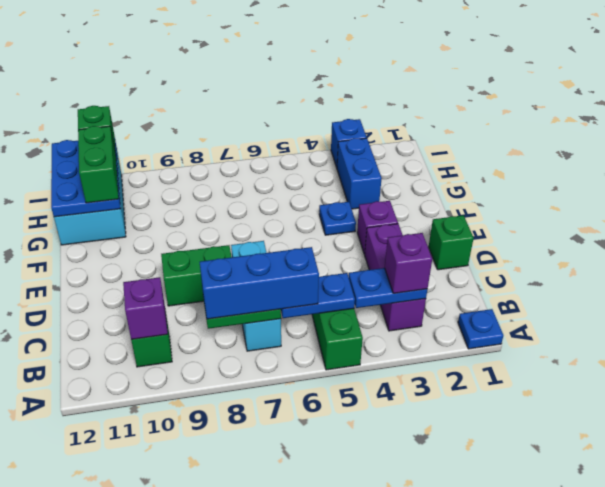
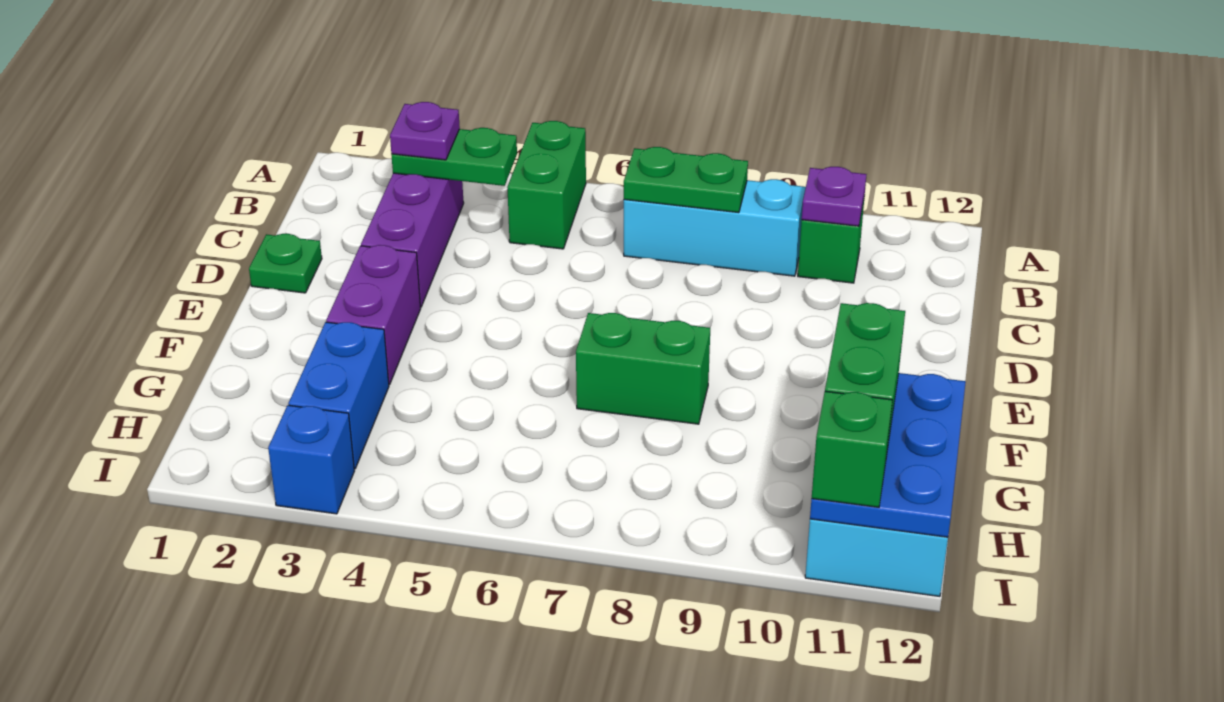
blue plate A1 level 1 -> none
blue plate B3:B4 level 2 -> green plate B3:B4 level 2
purple brick B3 level 3 -> purple plate B3 level 3
blue plate B5:B6 level 2 -> none
blue brick B6:B8 level 3 -> none
cyan brick B7:D7 level 1 -> cyan brick B7:B9 level 1
purple brick B10 level 2 -> purple plate B10 level 2
green brick D1 level 1 -> green plate D1 level 1
green brick D8:D9 level 1 -> green brick F7:F8 level 1
purple brick E3 level 1 -> purple brick E3:F3 level 1
blue plate F4 level 1 -> none

